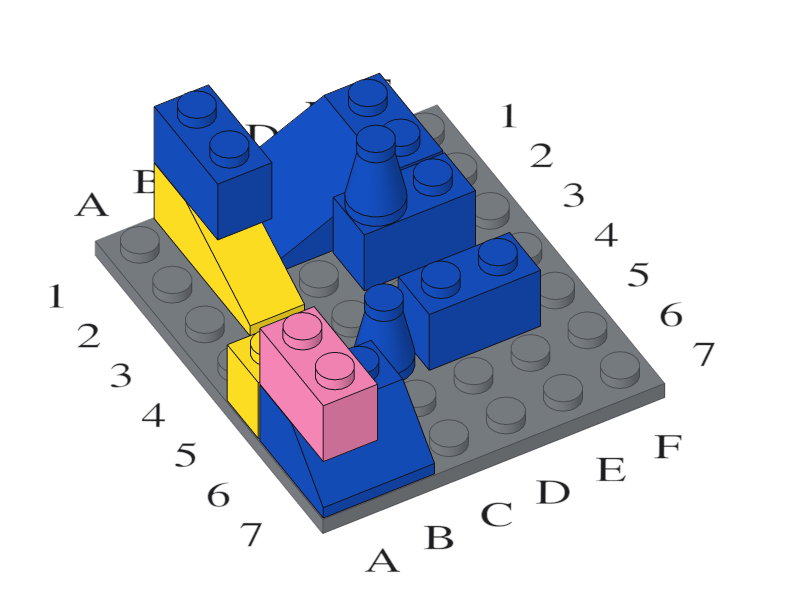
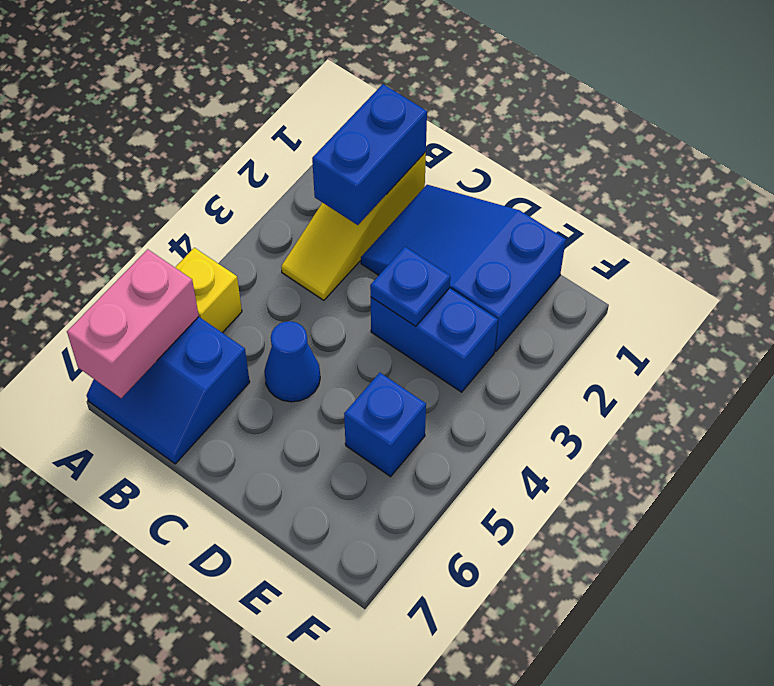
blue cone D3 level 2 -> blue plate D3 level 2
blue brick D5:E5 level 1 -> blue brick E5 level 1

